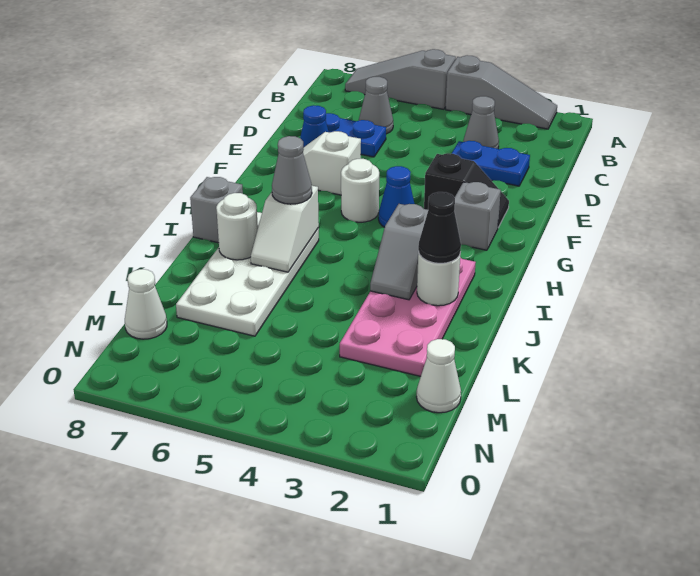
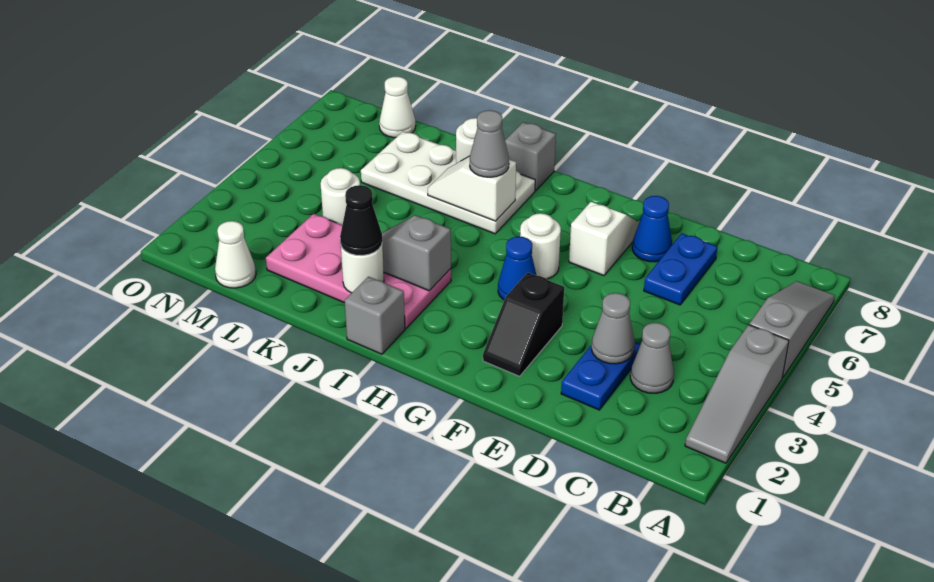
grey cone C6 level 1 -> grey cone D3 level 2
grey brick G2 level 1 -> grey brick I1 level 1
none -> white round brick L4 level 1

